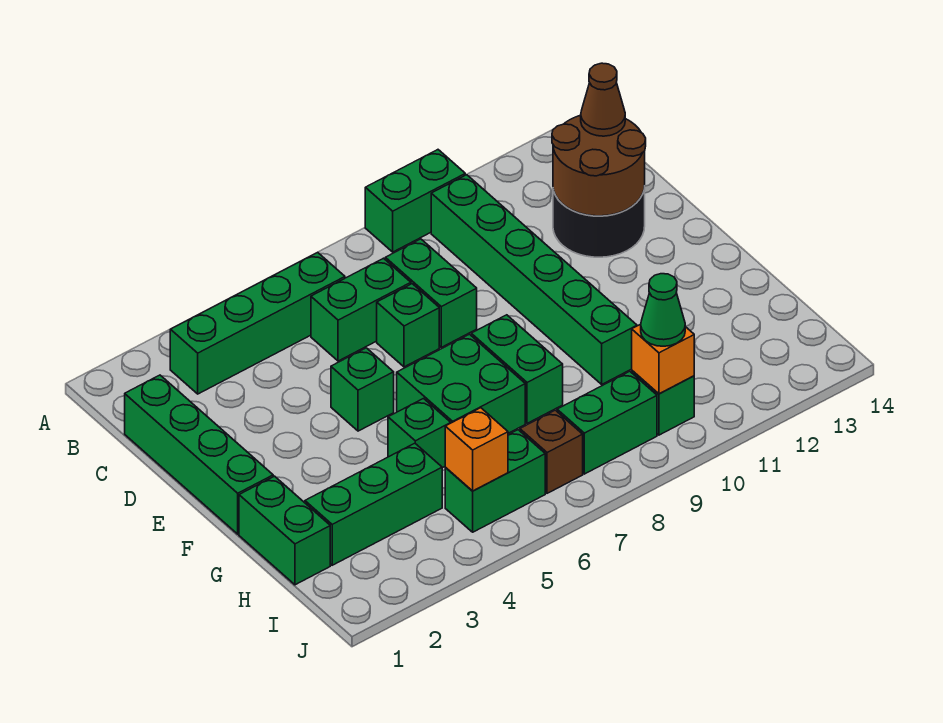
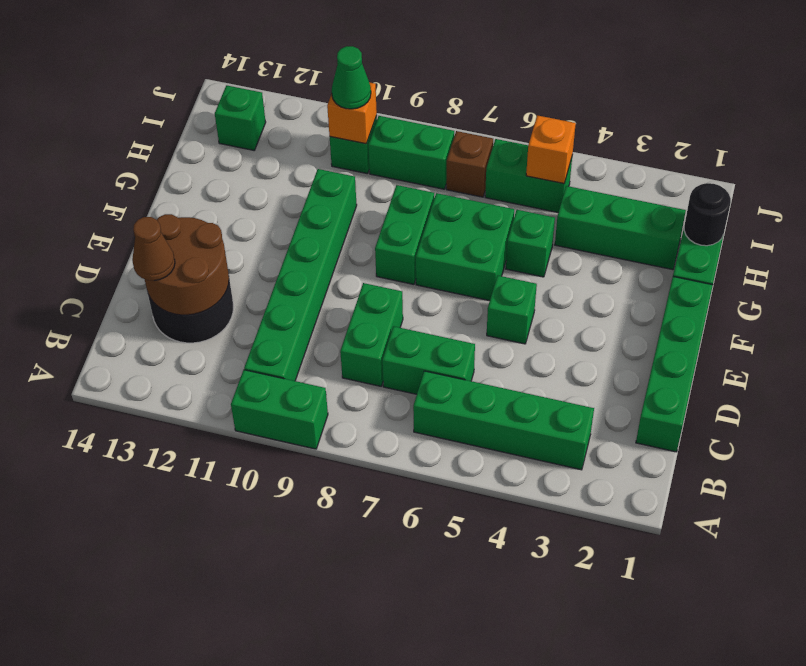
green brick D7 level 1 -> green brick I13 level 1
none -> black round brick H1 level 2

